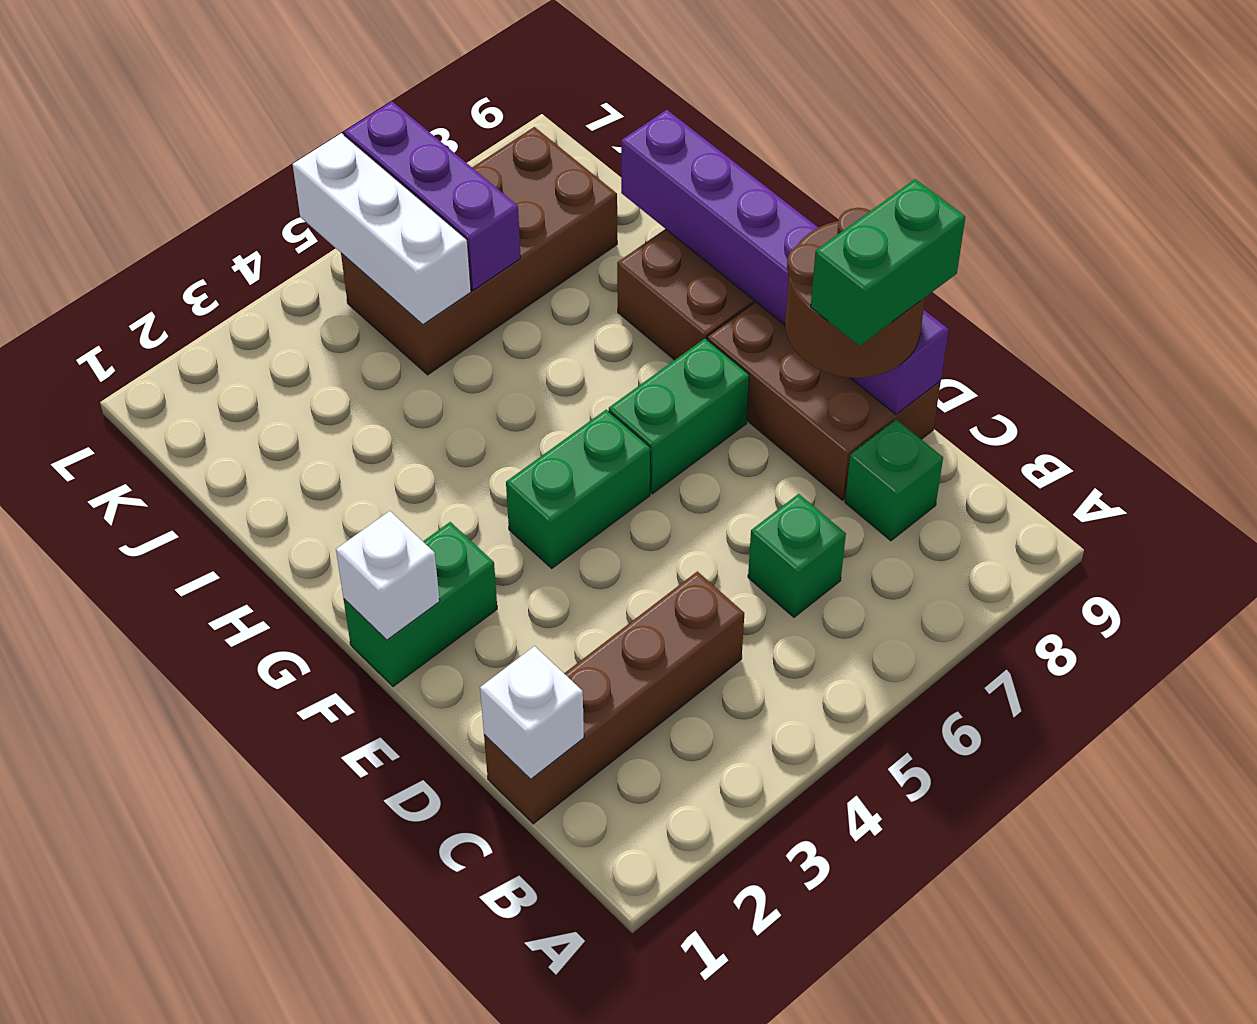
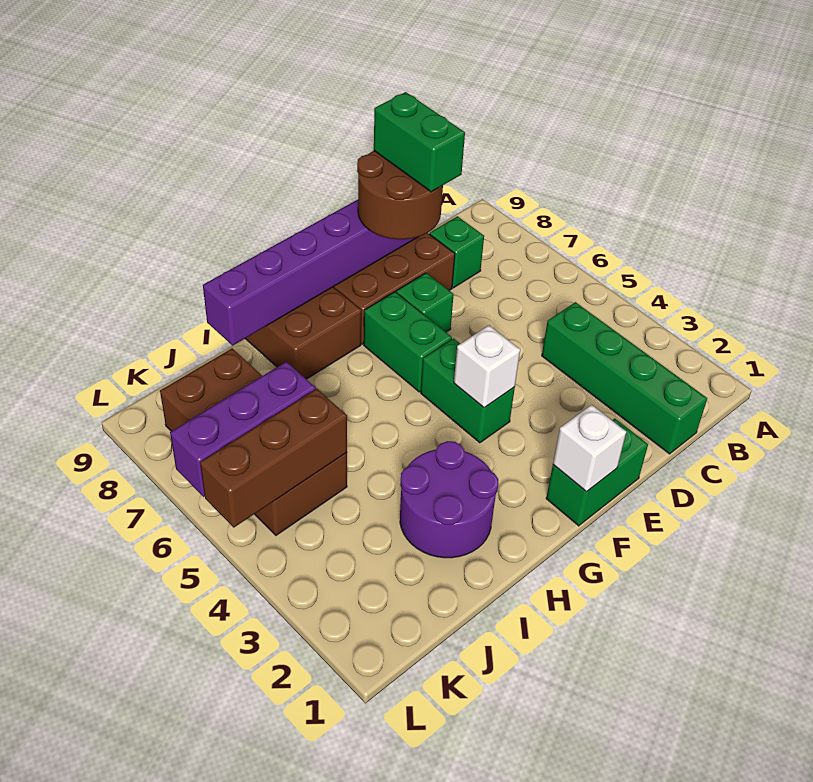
brown brick C1:C4 level 1 -> green brick C1:C4 level 1
white brick C1 level 2 -> white brick F4 level 2
green brick C6 level 1 -> green brick E7 level 1
green brick F1:F2 level 1 -> green brick E1:F1 level 1
none -> purple round brick H2:I3 level 1
white brick J5:L5 level 2 -> brown brick J5:L5 level 2

